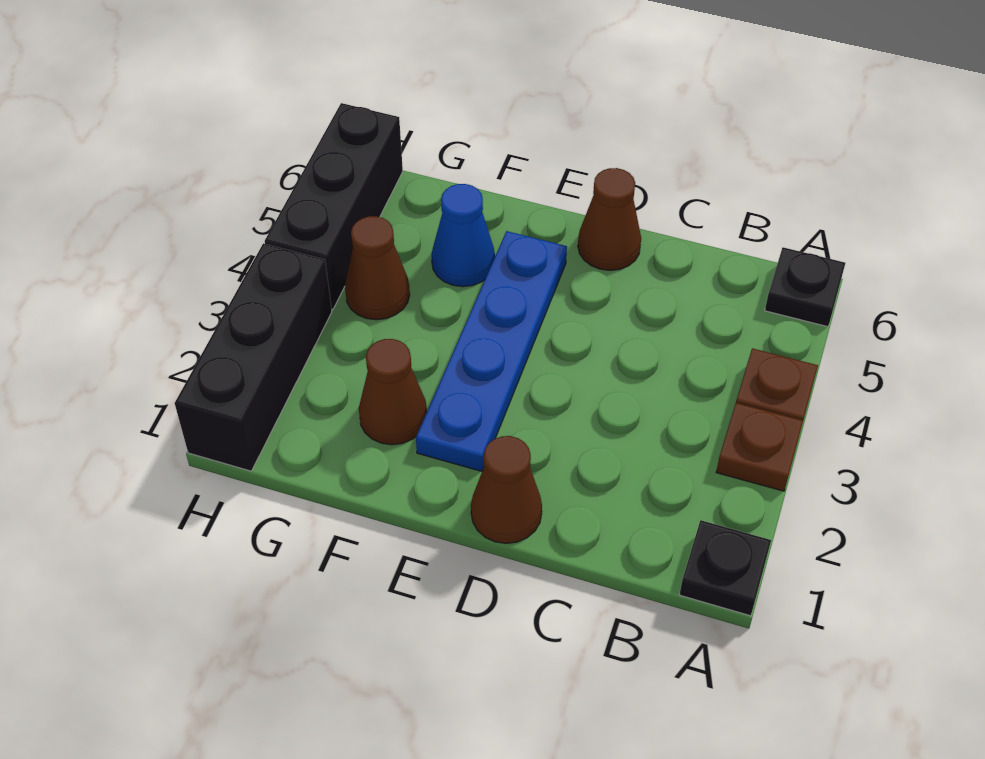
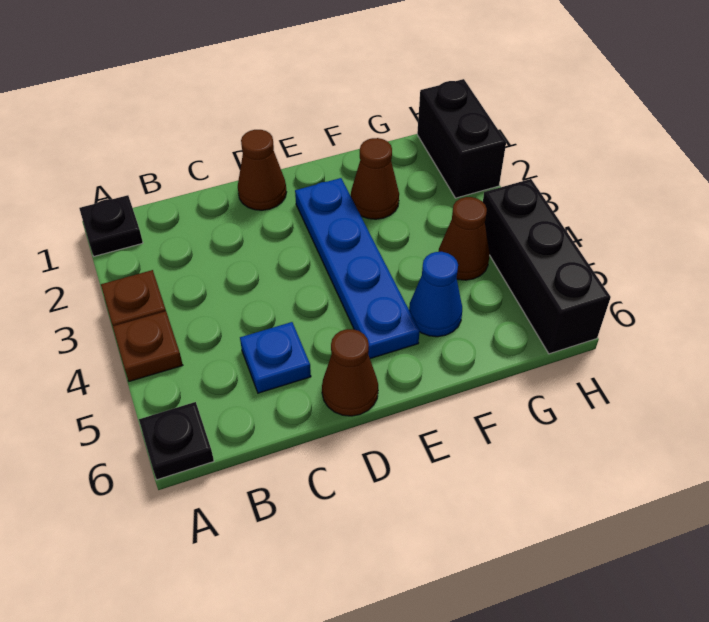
none -> blue plate C5 level 1
black brick H1:H3 level 1 -> black brick H1:H2 level 1

